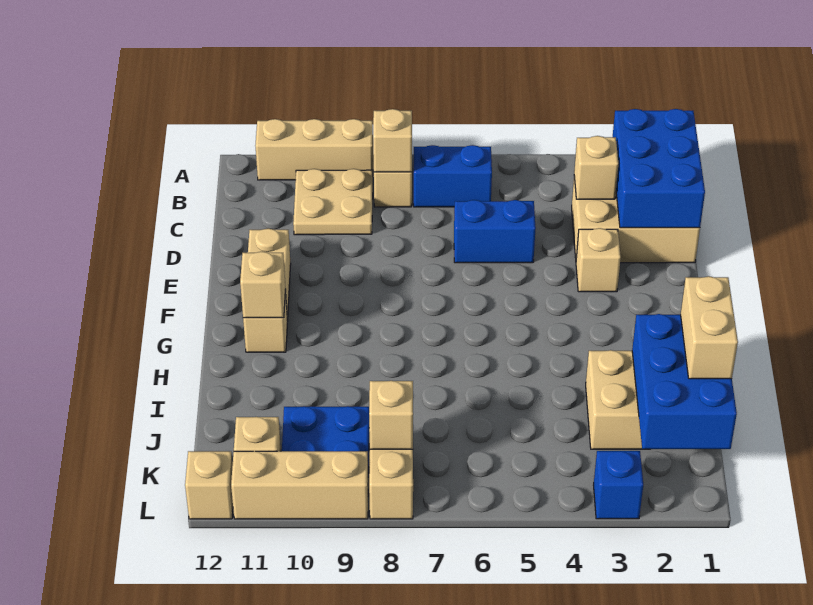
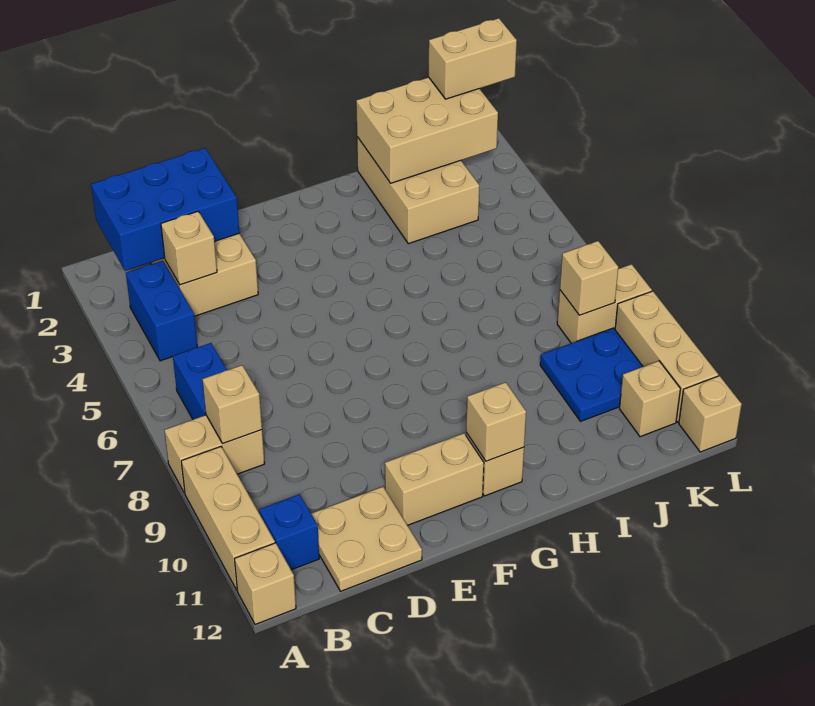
tan plate B9:C10 level 1 -> tan plate C11:D12 level 1
blue brick D5:D6 level 1 -> blue brick B3:B4 level 1
tan brick E3 level 1 -> tan brick A12 level 1
blue brick I1:K2 level 2 -> tan brick I1:K2 level 2
tan brick I1:J1 level 3 -> tan brick K1:L1 level 3
blue brick L3 level 1 -> blue brick B11 level 1

